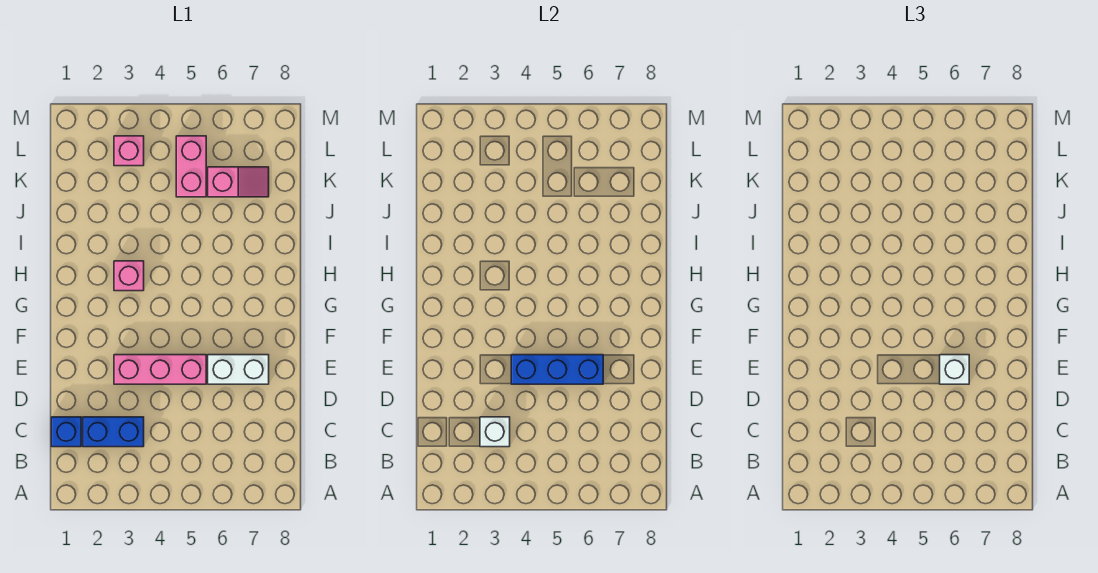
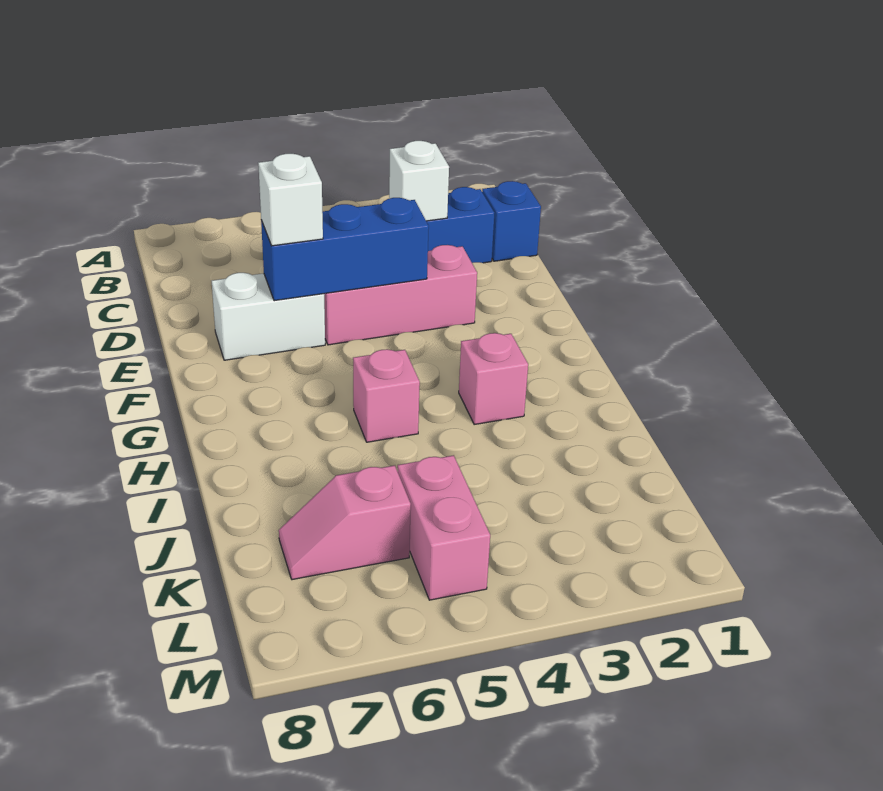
pink brick L3 level 1 -> pink brick H5 level 1

